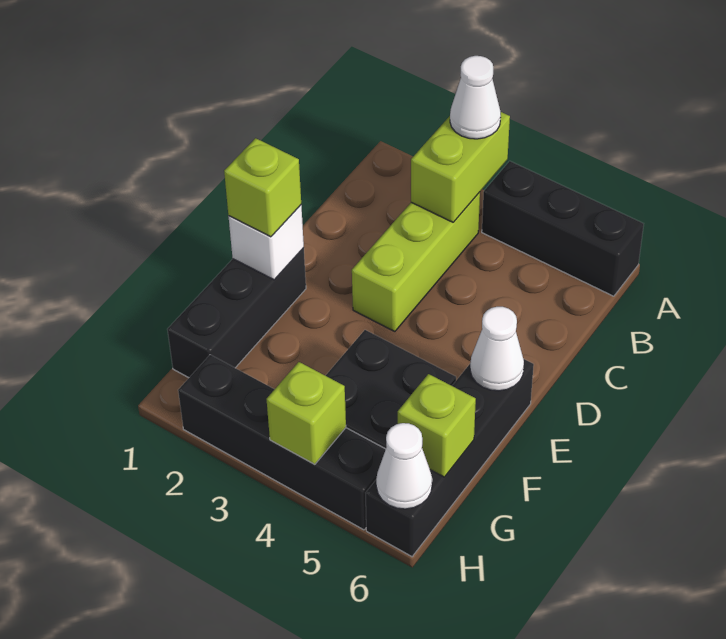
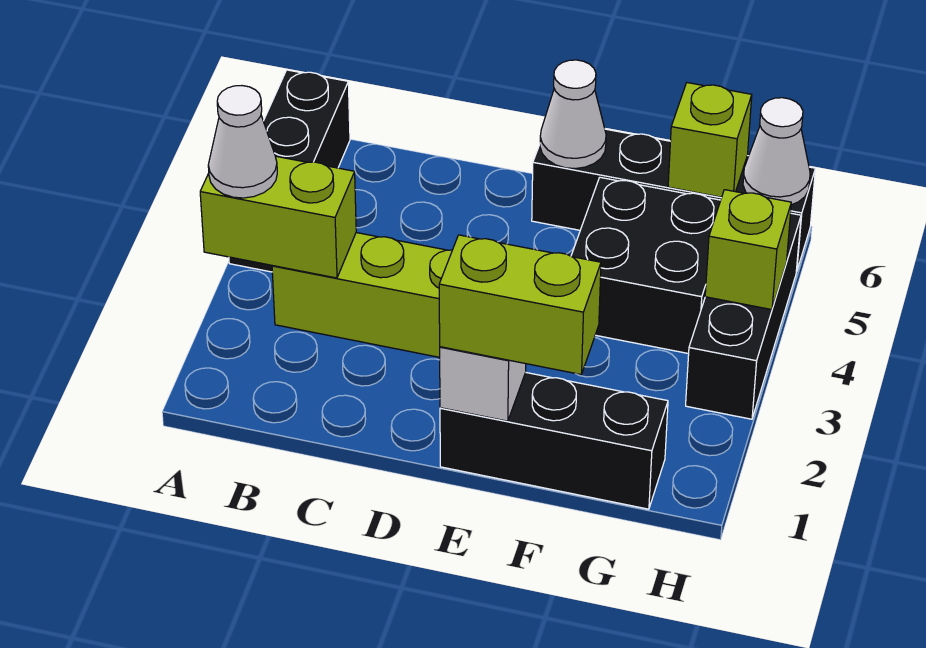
lime brick E1 level 3 -> lime brick E1:F1 level 3
black brick H2:H5 level 1 -> black brick H3:H5 level 1

